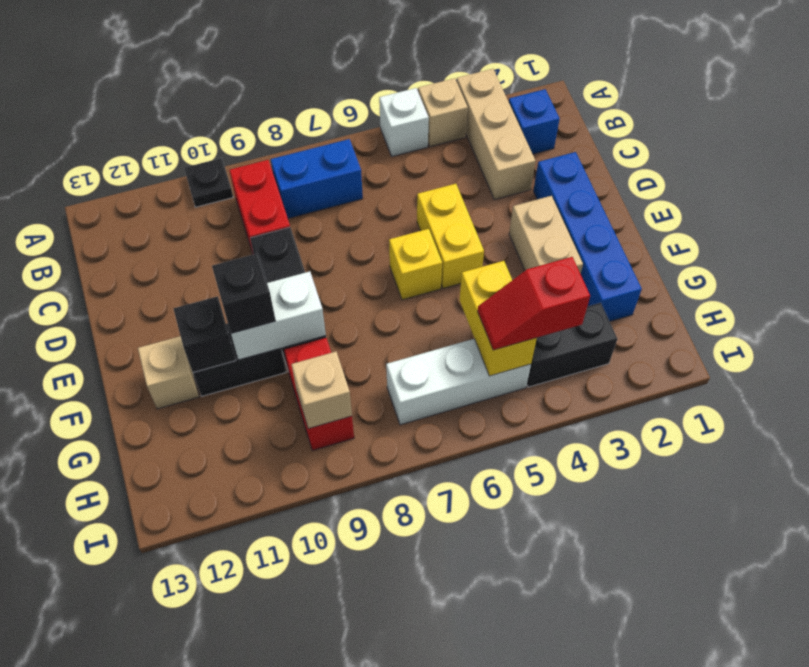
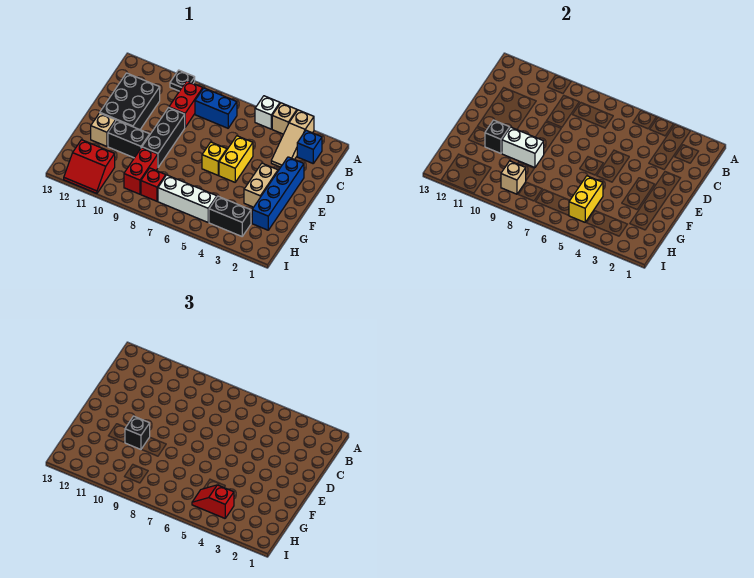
tan brick A3:C3 level 1 -> tan slope A3:C3 level 1 top A
none -> black brick C11:E12 level 1
none -> red brick H8 level 1
none -> red slope H11:I12 level 1 top H

